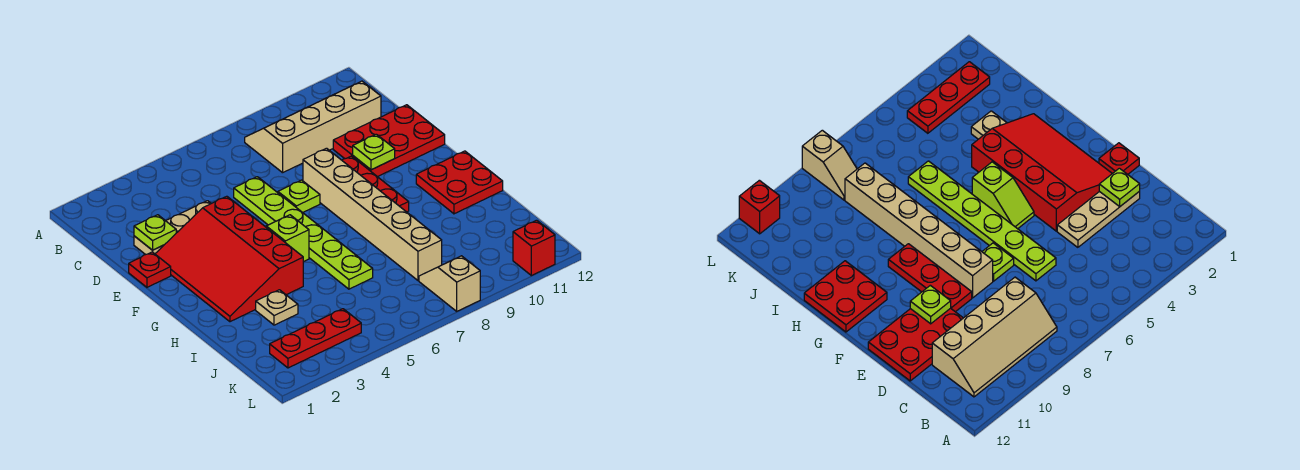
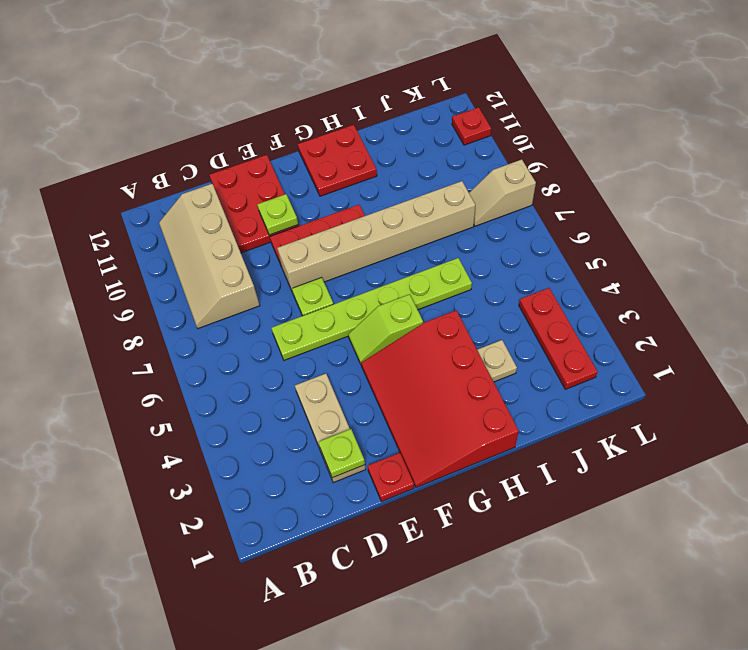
red slope E2:H4 level 1 top 4 -> red slope F1:H4 level 1 top H
red brick L11 level 1 -> red plate L11 level 1

